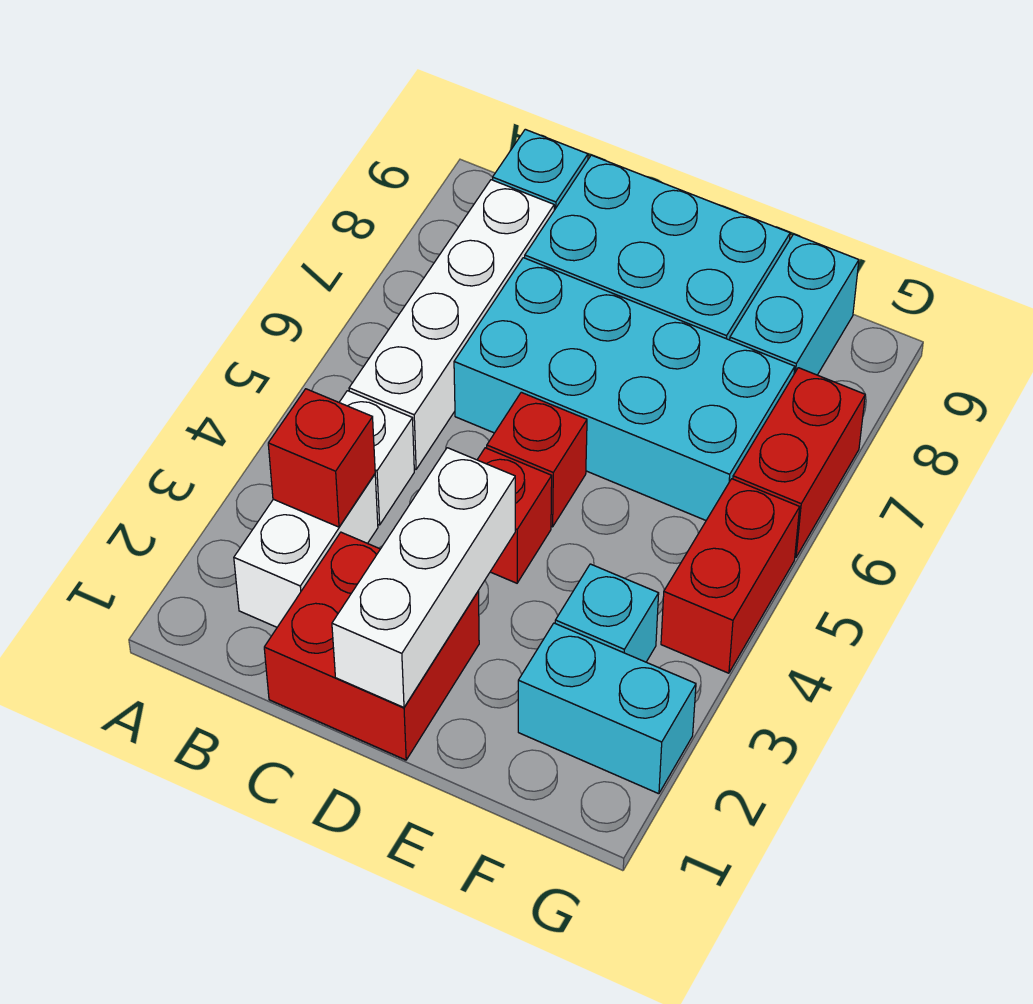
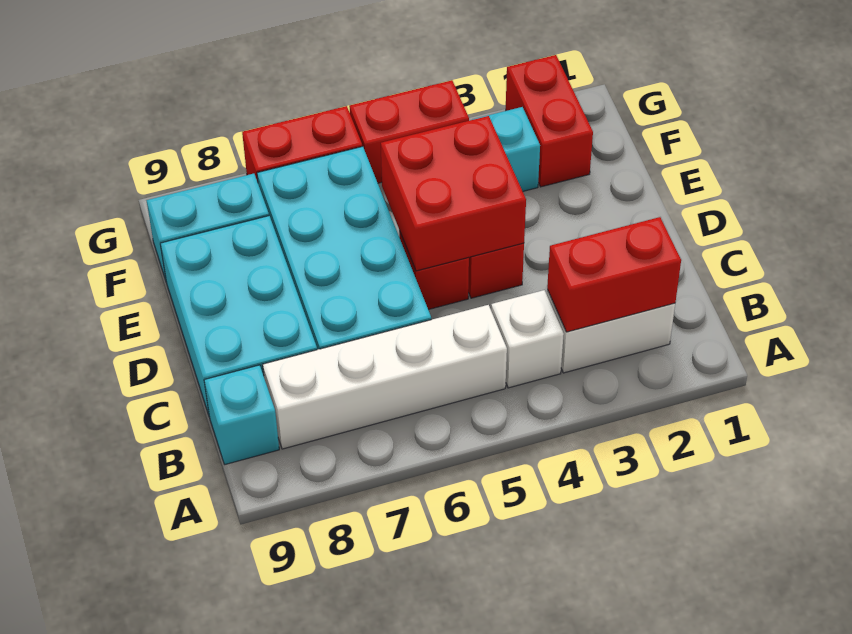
red brick B3 level 2 -> red brick B2:B3 level 2
red brick C1:D2 level 1 -> red brick D4:E5 level 2
white brick D1:D3 level 2 -> none
cyan brick F2:G2 level 1 -> red brick F2:G2 level 1

